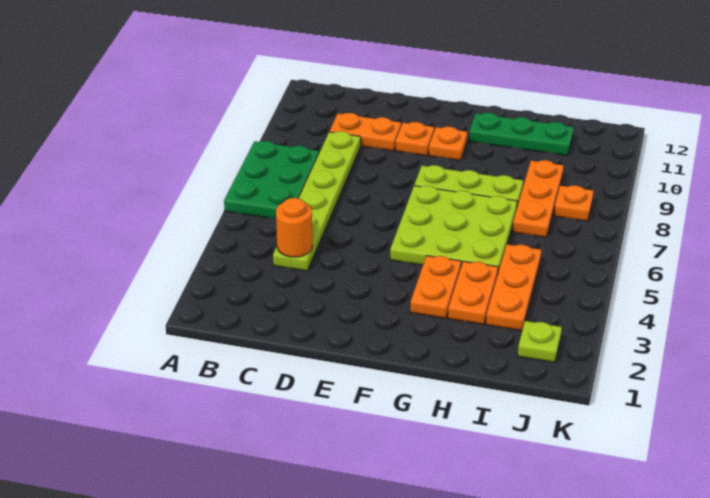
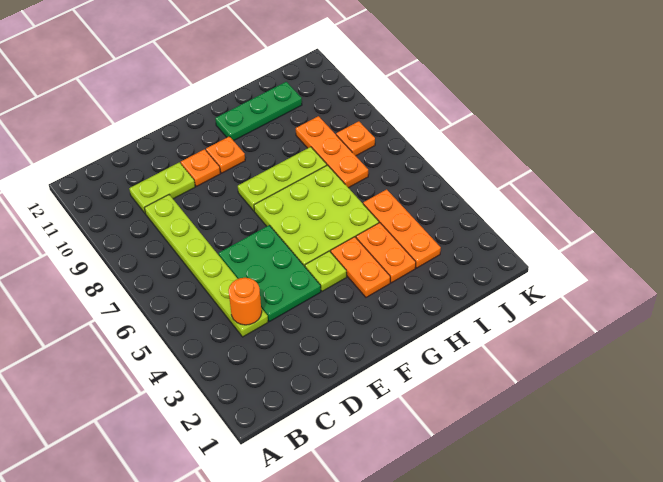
green plate A6:B8 level 1 -> green plate D4:E6 level 1
orange plate C10:D10 level 1 -> lime plate C10:D10 level 1
lime plate J2 level 1 -> lime plate F4 level 1

